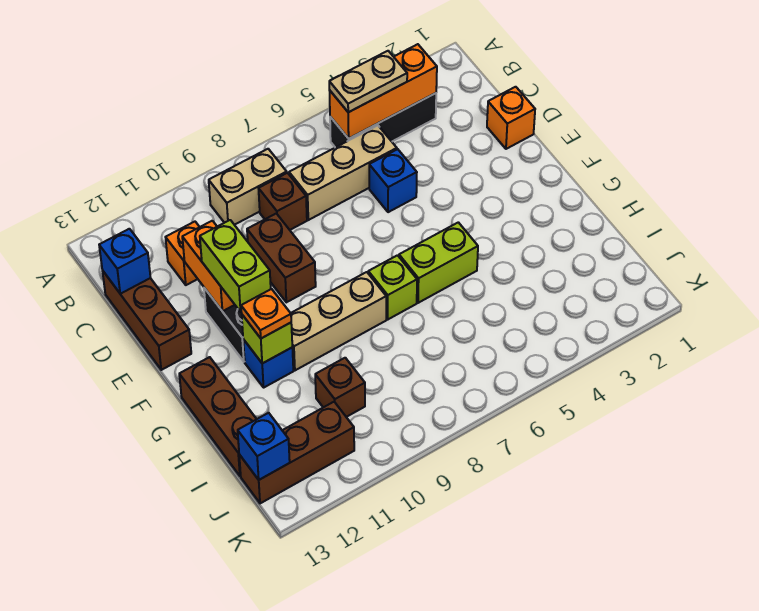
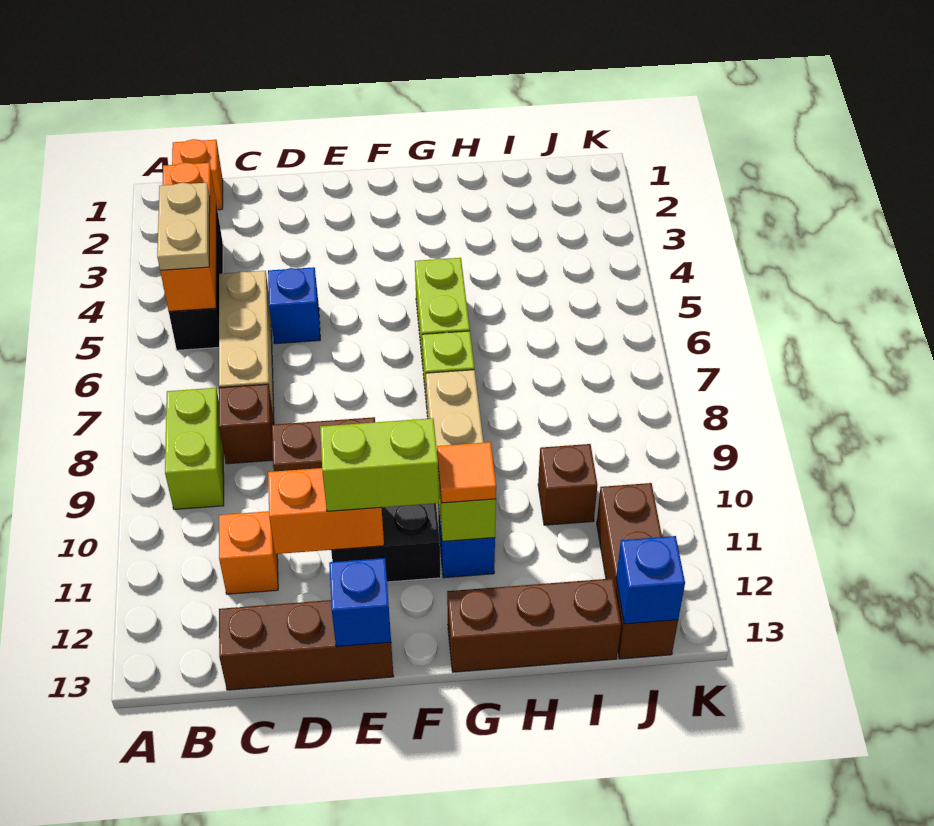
tan brick B8:B9 level 1 -> lime brick B8:B9 level 1
blue brick C13 level 2 -> blue brick E13 level 2
orange brick D1 level 1 -> orange brick B1 level 1
orange plate G11 level 3 -> orange tile G11 level 3

